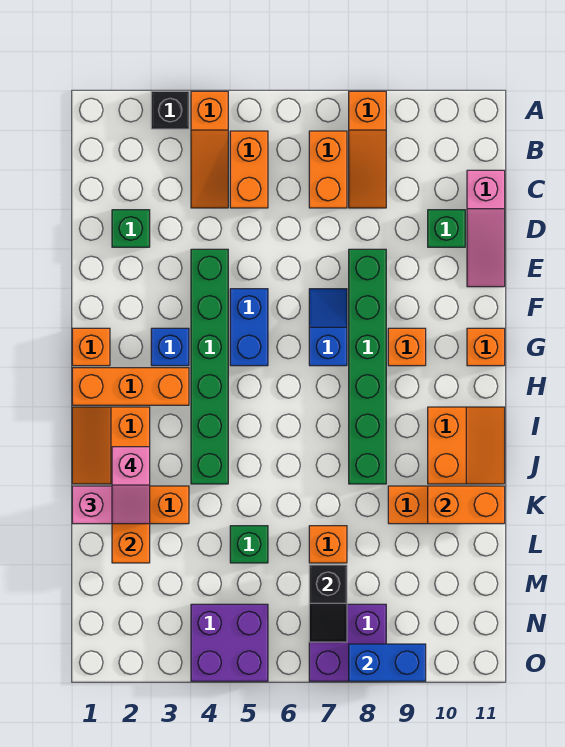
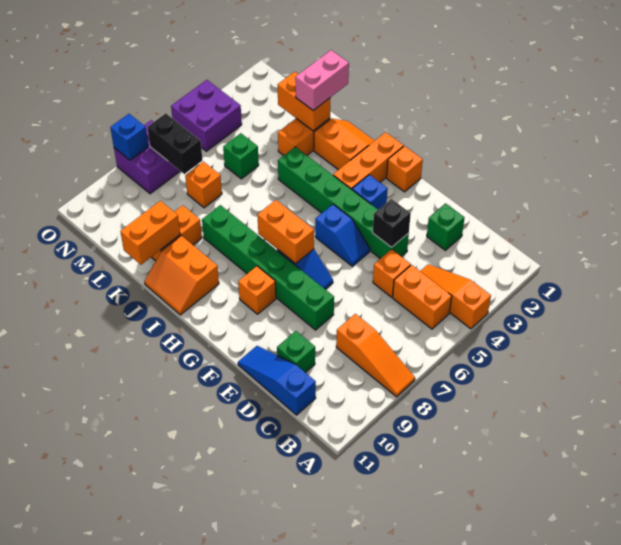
black brick A3 level 1 -> black brick E4 level 2
orange slope A8:C8 level 1 top A -> orange slope A8:C8 level 1 top C
orange brick B7:C7 level 1 -> orange brick G7:H7 level 2
pink slope C11:E11 level 1 top C -> blue slope C11:E11 level 1 top C
blue brick F5:G5 level 1 -> blue slope F5:G5 level 1 top G
orange brick G11 level 1 -> orange brick D5 level 1
pink slope J2:K2 level 4 top J -> none
black slope M7:N7 level 2 top M -> black brick M7:N7 level 2
blue brick O8:O9 level 2 -> blue brick O8 level 2

